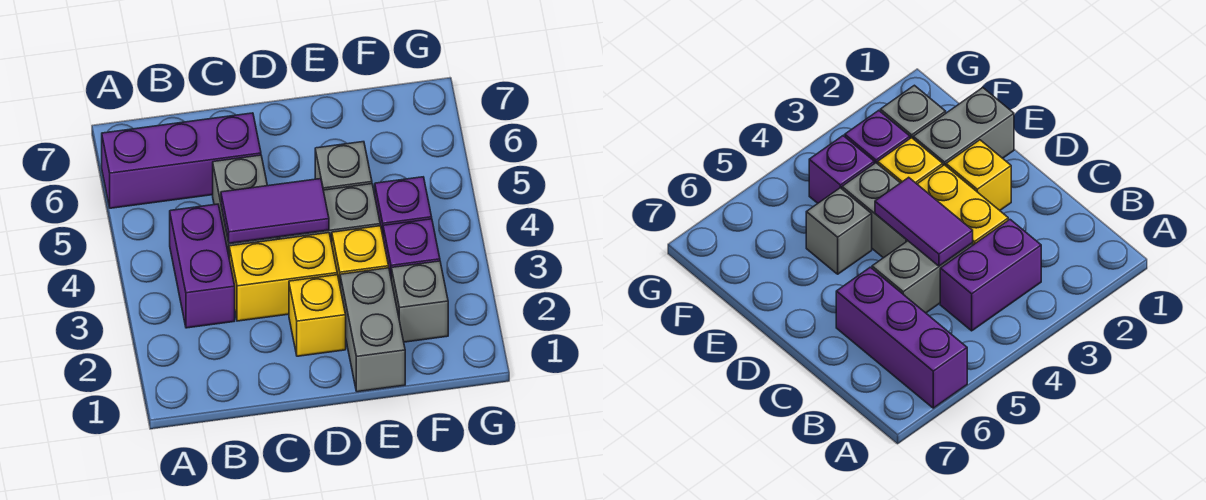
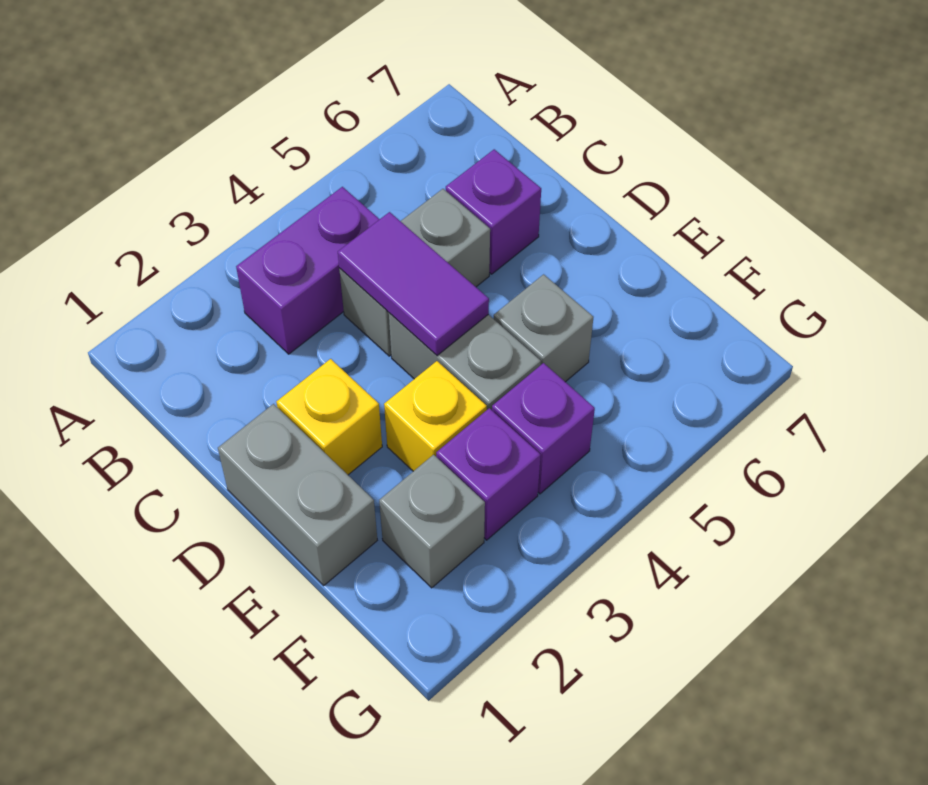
purple brick A6:C6 level 1 -> purple brick C6 level 1
yellow brick C3:D3 level 1 -> none
grey brick E1:E2 level 1 -> grey brick D1:E1 level 1

